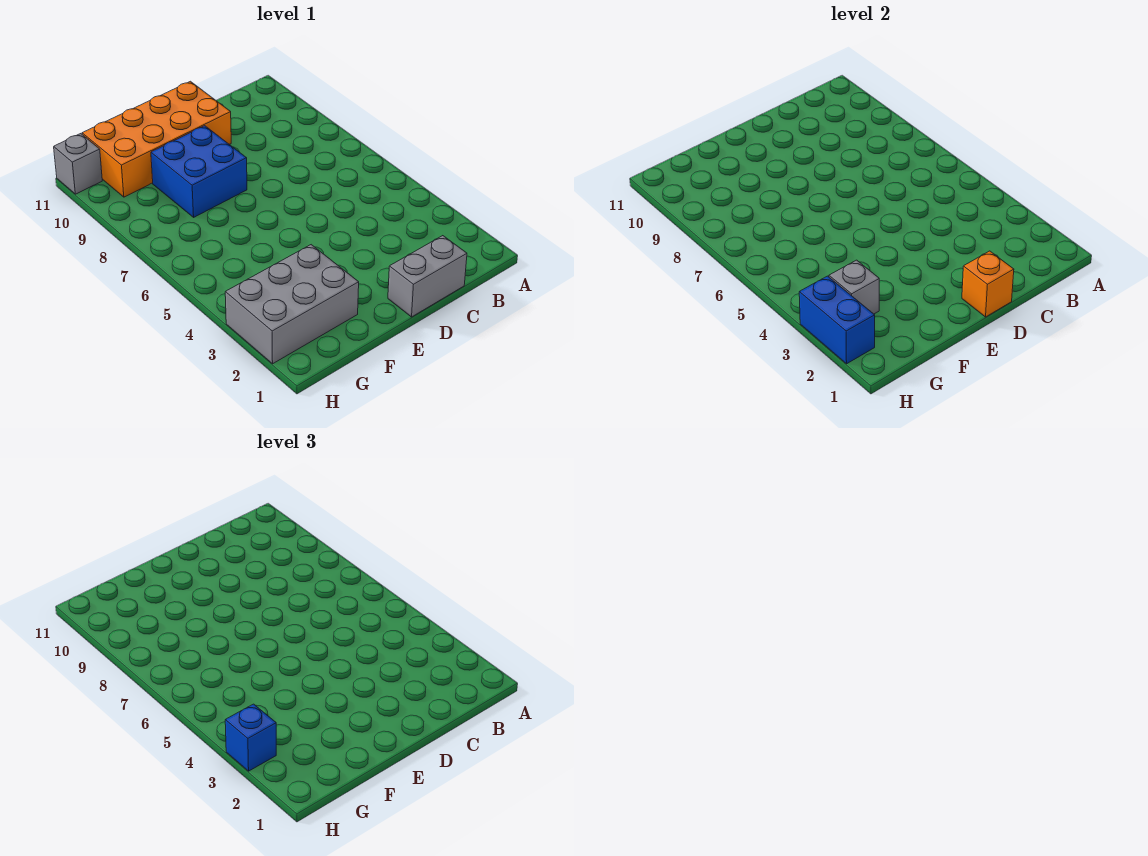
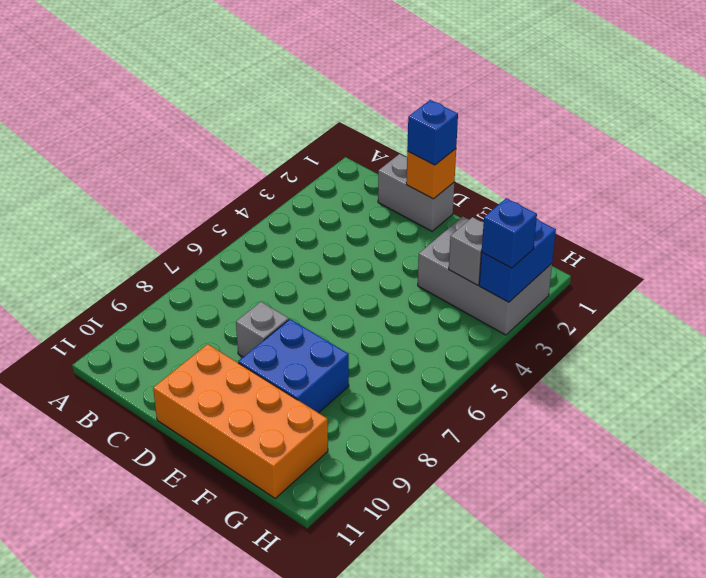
none -> blue brick D1 level 3
grey brick H11 level 1 -> grey brick D8 level 1

